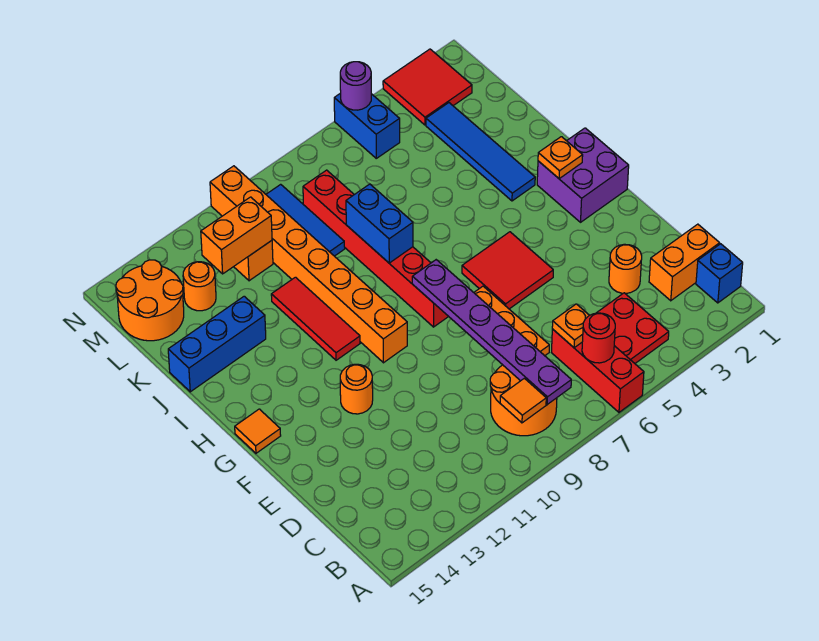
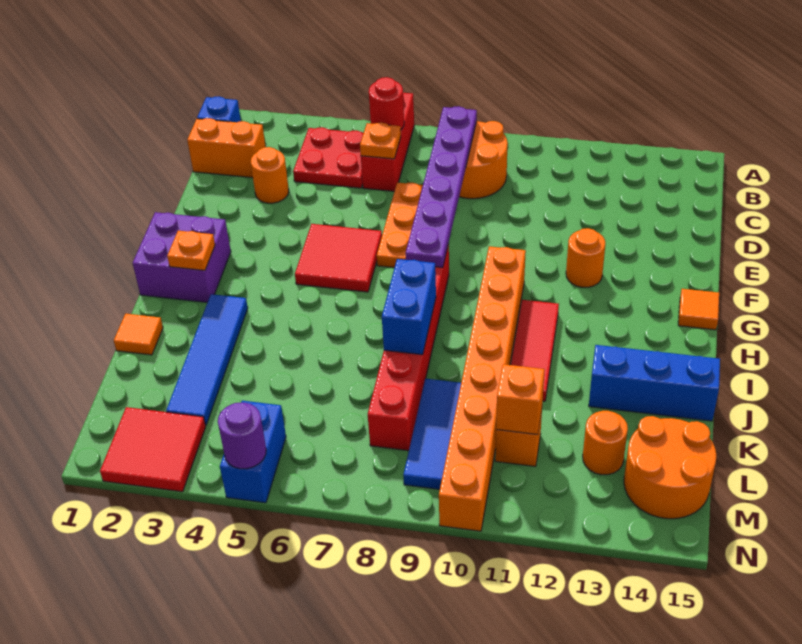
orange tile B9 level 2 -> orange tile J1 level 1
orange brick L11:L12 level 2 -> orange brick L11 level 2

